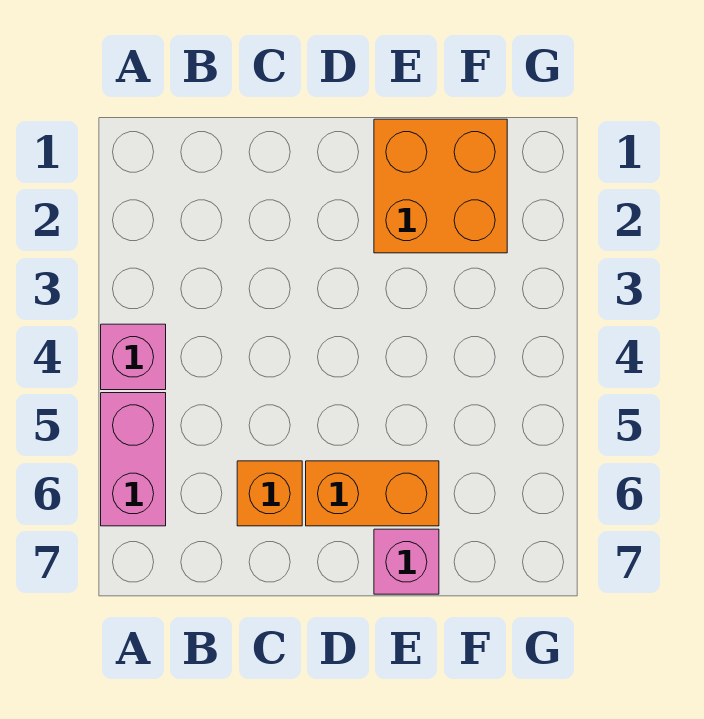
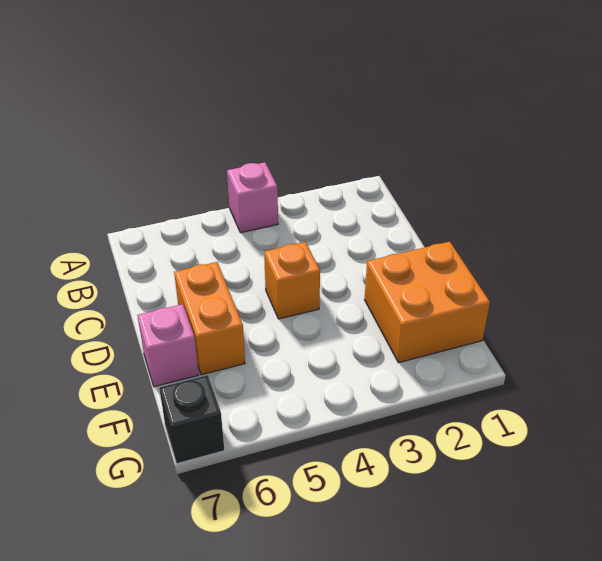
pink brick A5:A6 level 1 -> none
orange brick C6 level 1 -> orange brick D4 level 1
none -> black brick G7 level 1

